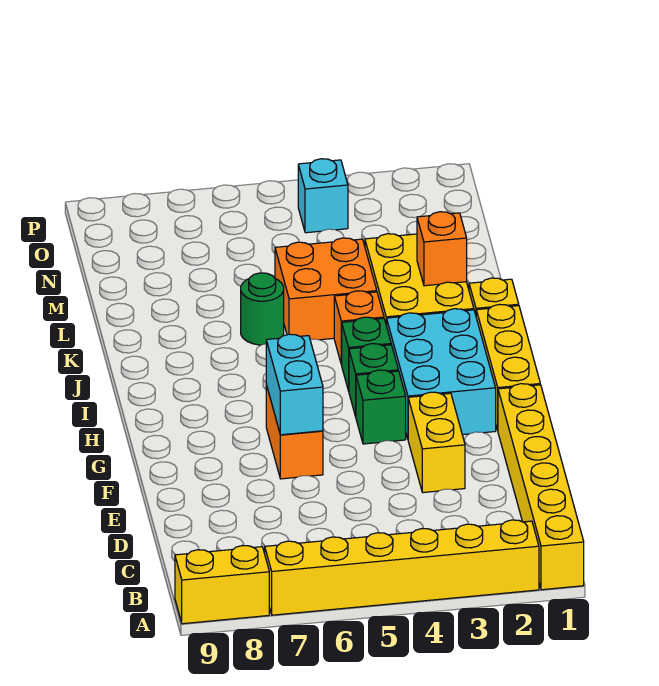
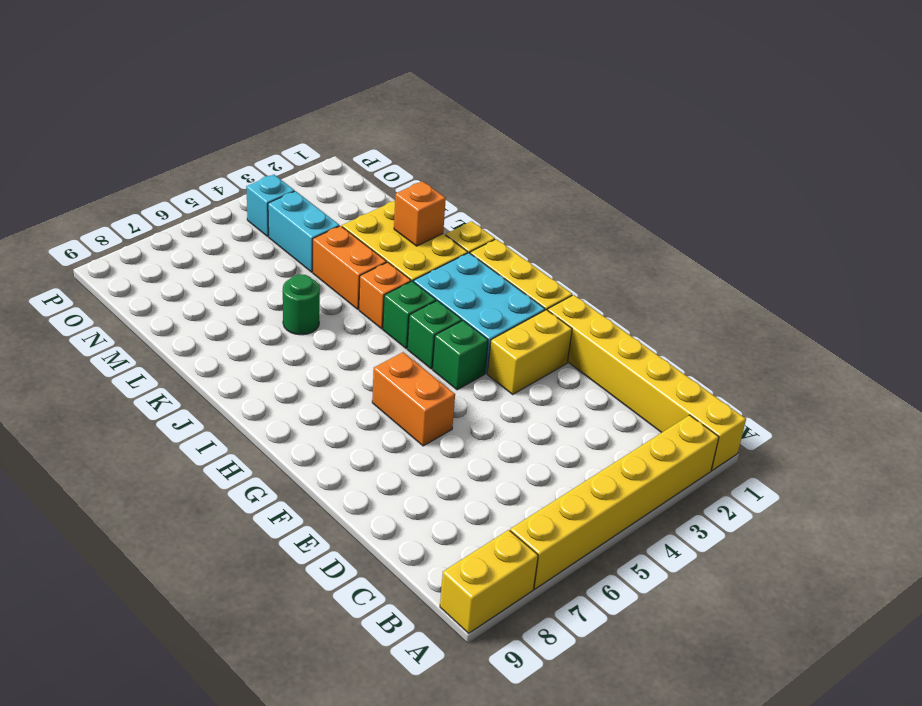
yellow brick E3:F3 level 1 -> yellow brick F2:F3 level 1
cyan brick F6:G6 level 2 -> cyan brick M4:N4 level 1
orange brick K4:L5 level 1 -> orange brick K4:L4 level 1

